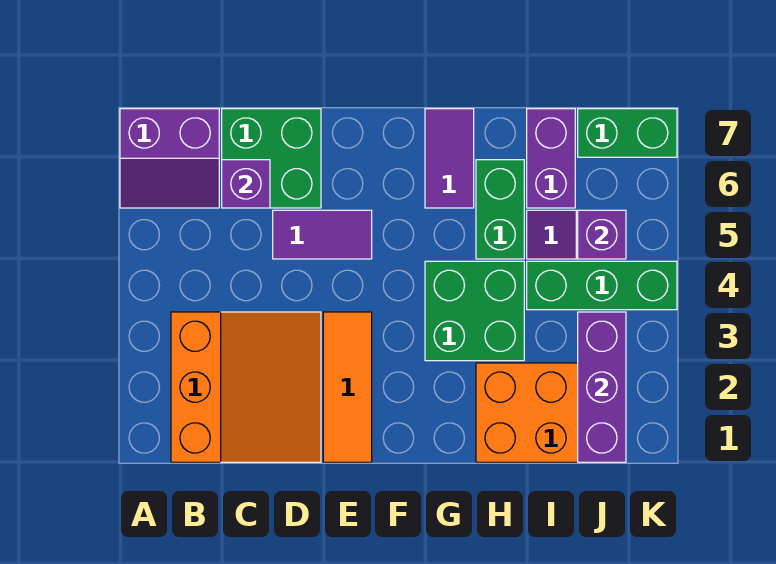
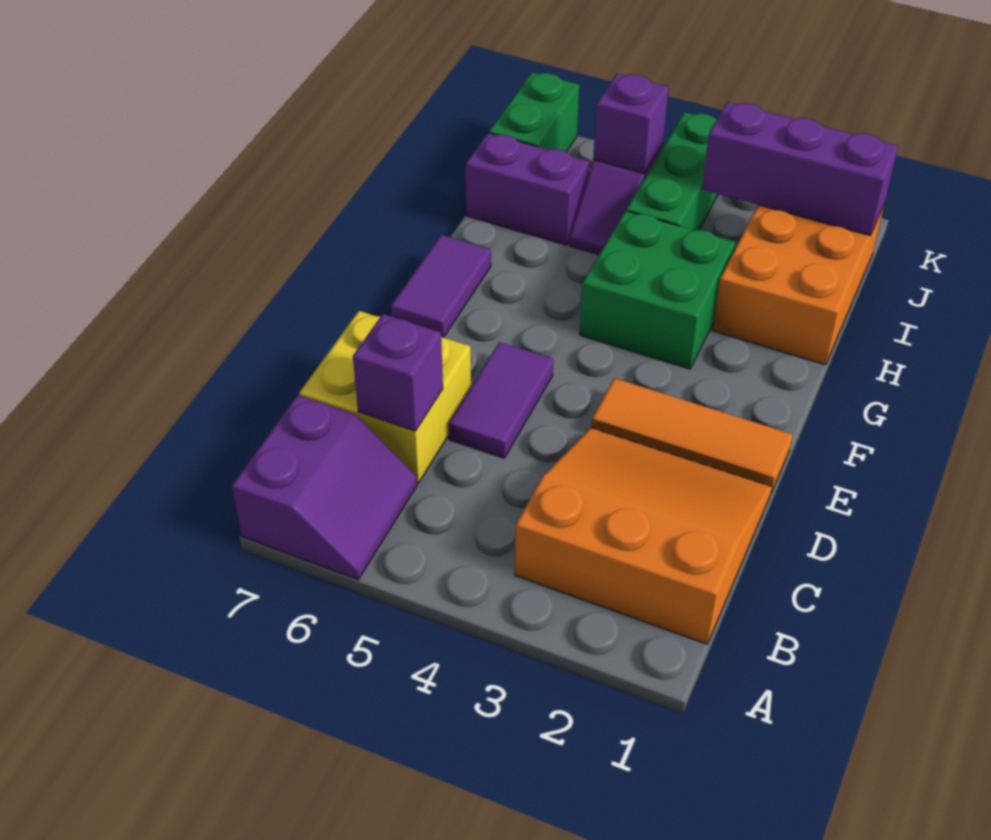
green brick C6:D7 level 1 -> yellow brick C6:D7 level 1
purple tile G6:G7 level 1 -> purple tile F7:G7 level 1
green brick H5:H6 level 1 -> none

